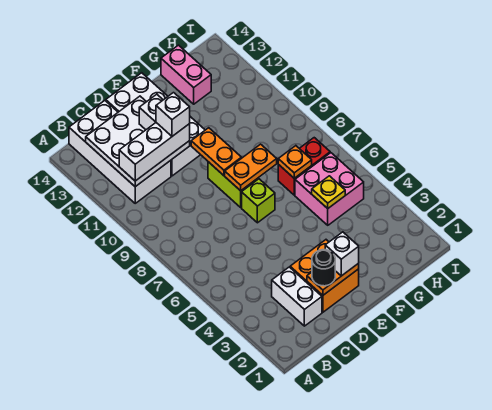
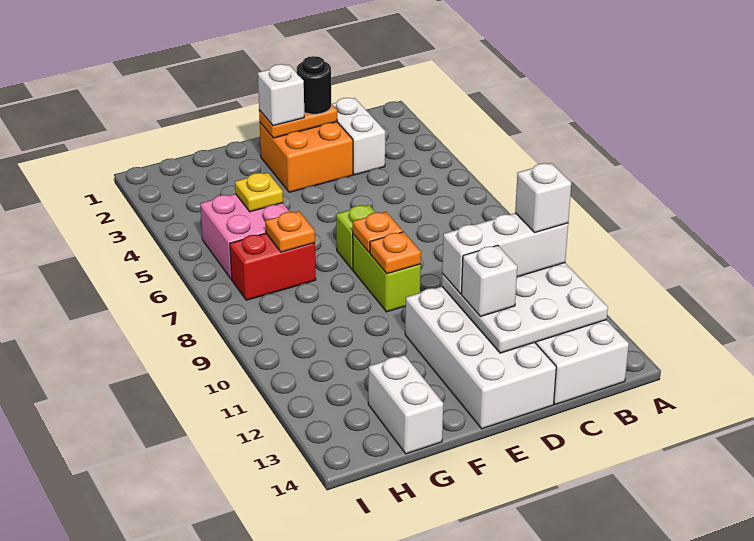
white brick D11 level 4 -> white brick B11 level 4
orange plate E8:F8 level 2 -> orange plate E8 level 2
orange plate E9:E10 level 2 -> orange plate E9 level 2
pink brick G13:G14 level 1 -> white brick G13:G14 level 1

